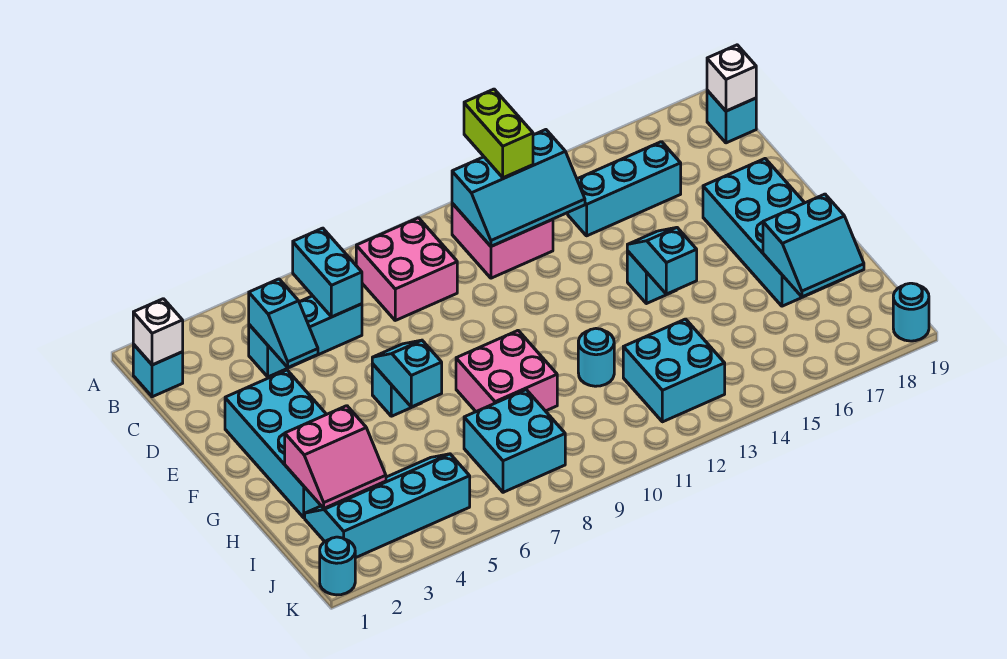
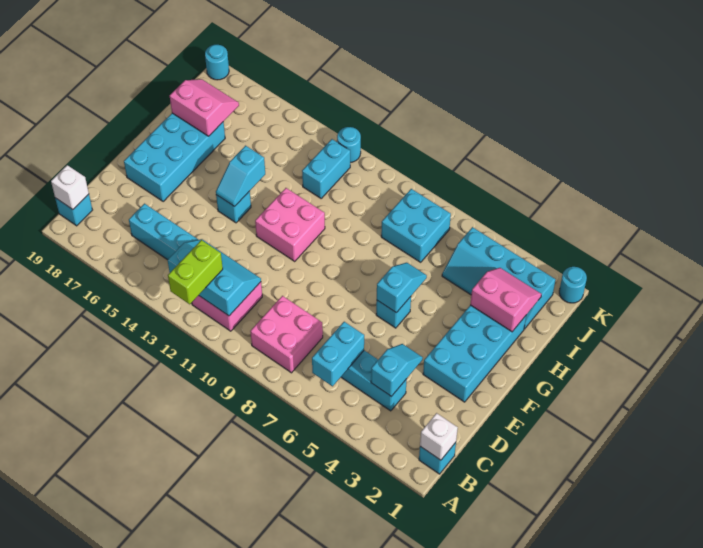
cyan slope F6:G6 level 2 top G -> cyan slope F6:G6 level 2 top F
pink brick G8:H9 level 1 -> pink brick F11:G12 level 1
cyan round brick H11 level 1 -> cyan round brick K12 level 1
cyan slope H17:I18 level 2 top H -> pink slope H17:I18 level 2 top H
cyan brick I12:J13 level 1 -> cyan brick I12:J12 level 1

